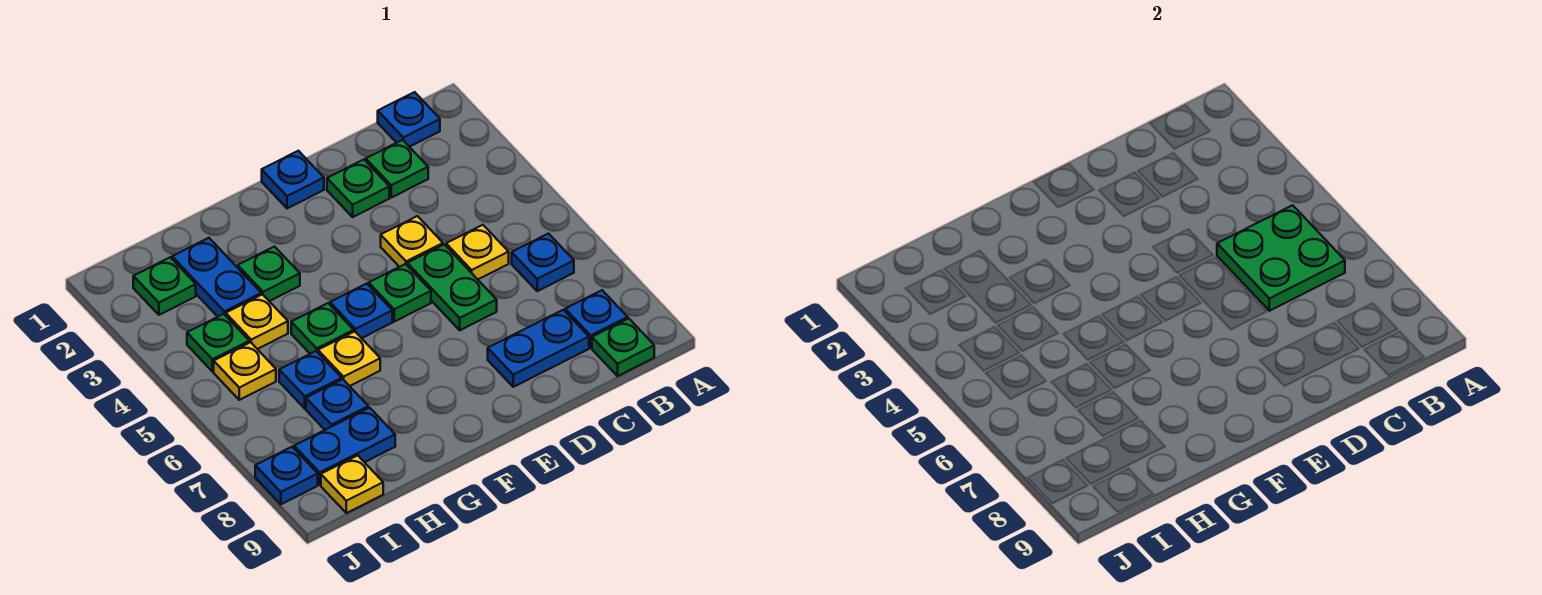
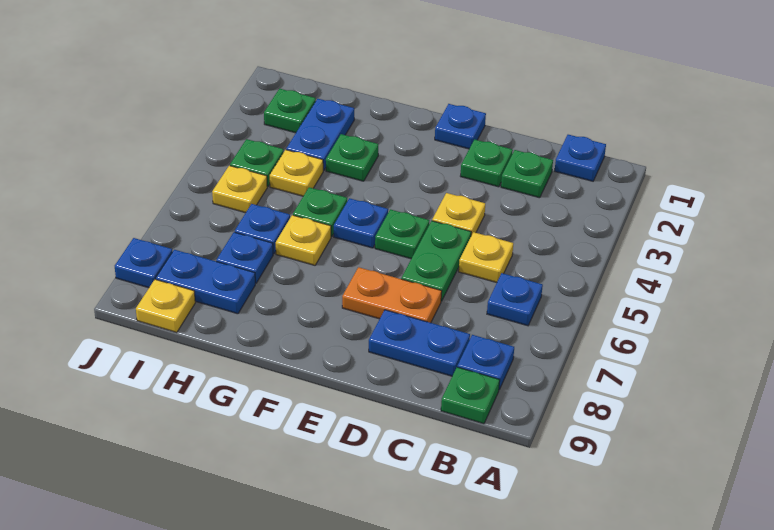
green plate B5:C6 level 2 -> none
none -> orange plate D7:E7 level 1

